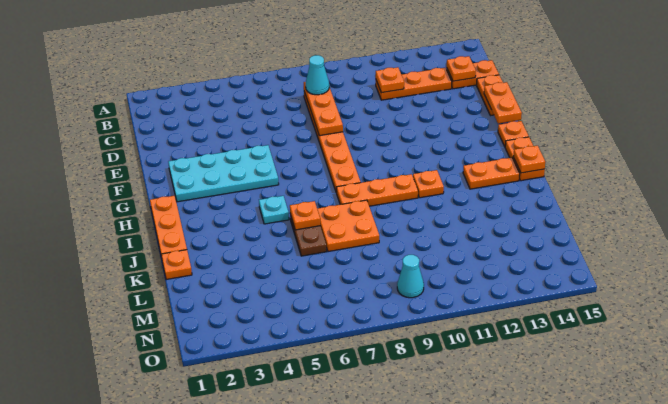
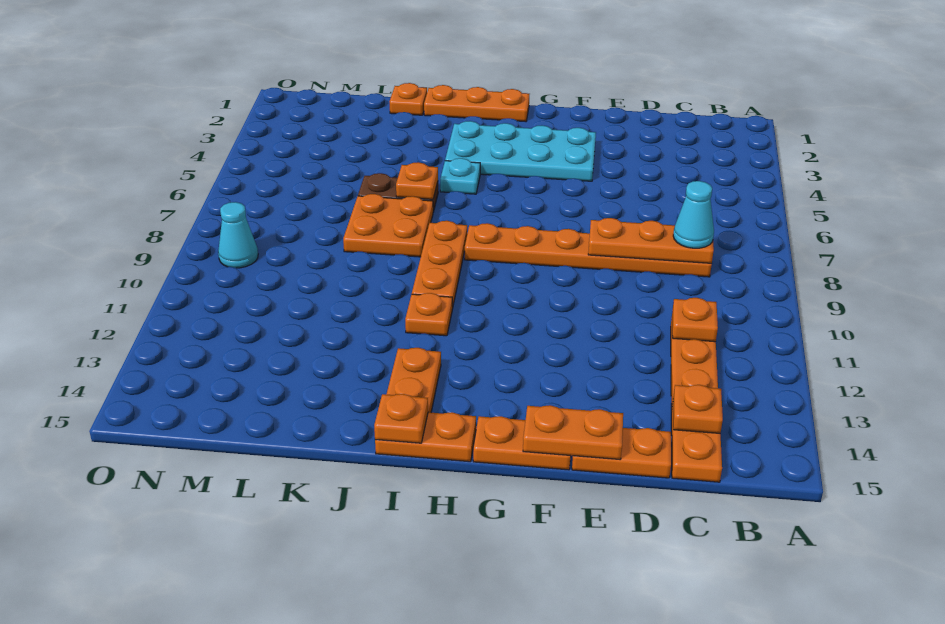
cyan plate F2:G5 level 1 -> cyan plate F3:I4 level 1
orange plate G15 level 1 -> orange plate F15:G15 level 1

